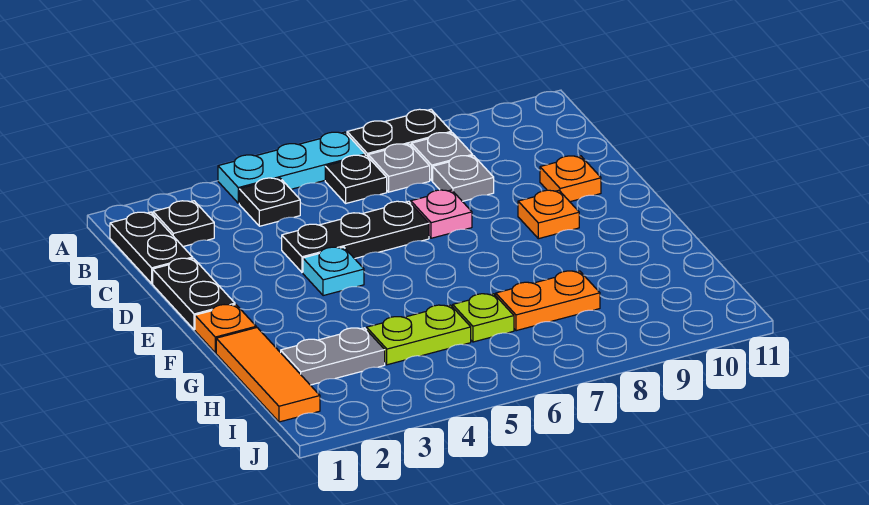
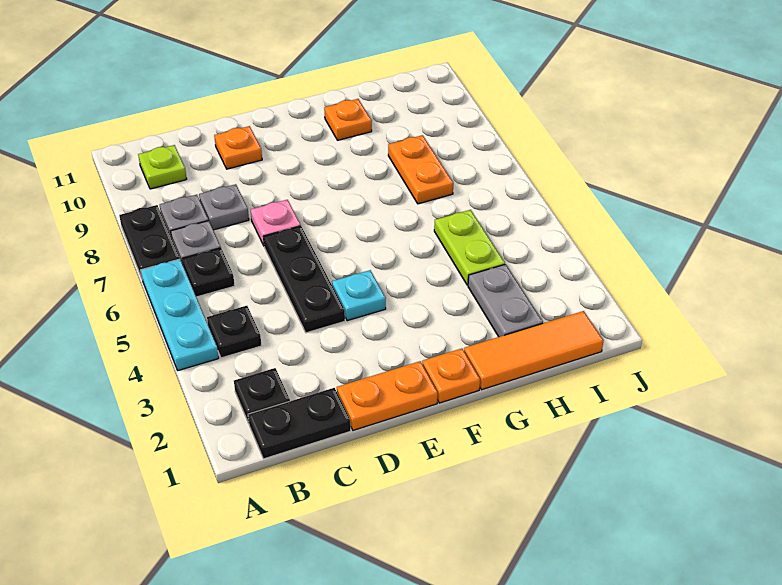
black plate D1:E1 level 1 -> orange plate D1:E1 level 1
orange plate E9 level 1 -> orange plate G10 level 1
lime plate H6 level 1 -> lime plate B10 level 1

